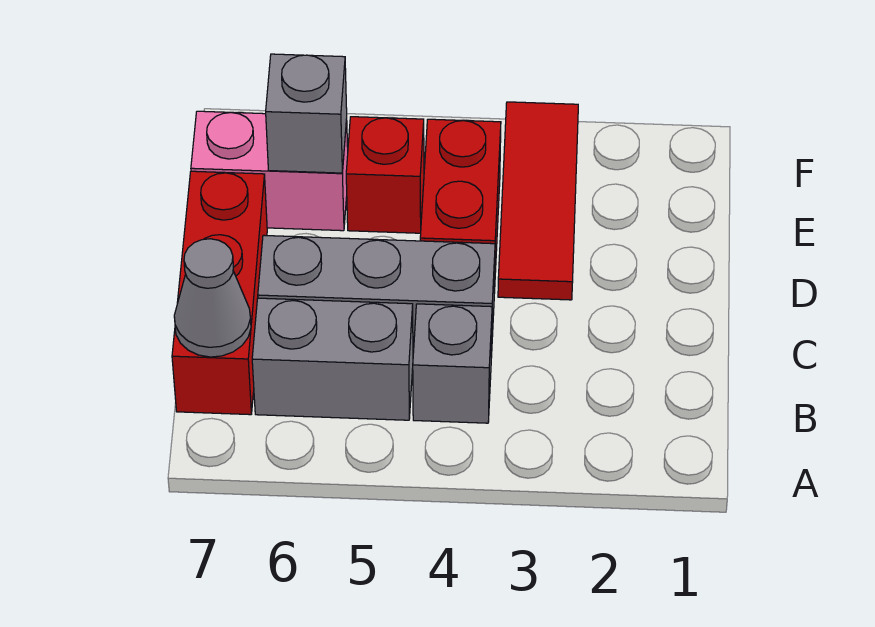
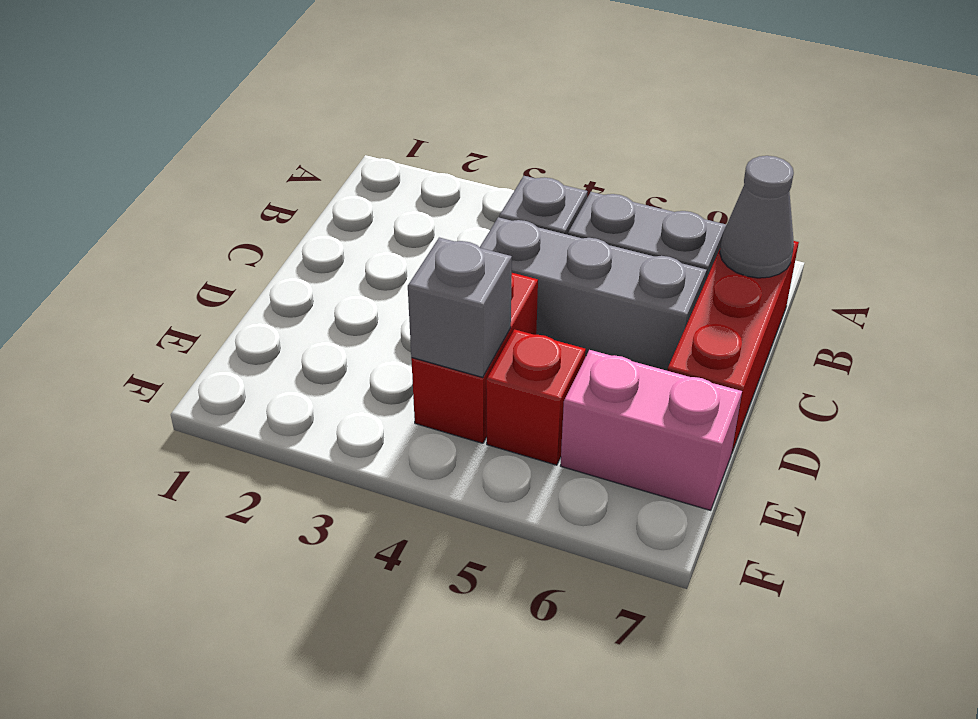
red tile D3:F3 level 1 -> none
grey brick E6 level 2 -> grey brick E4 level 2

